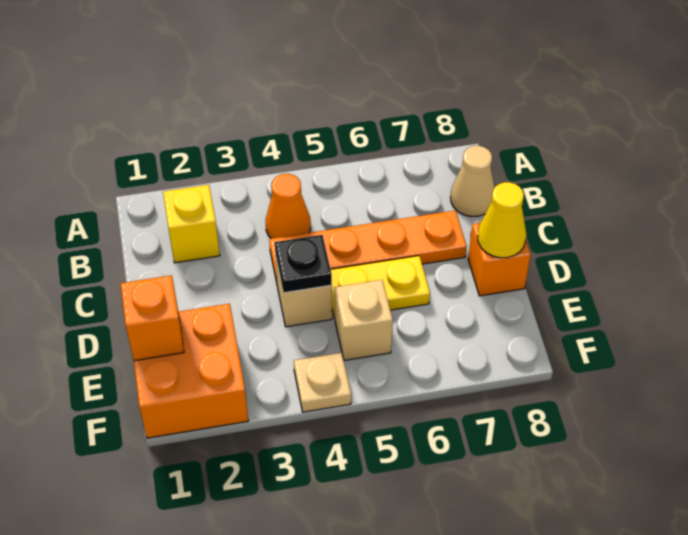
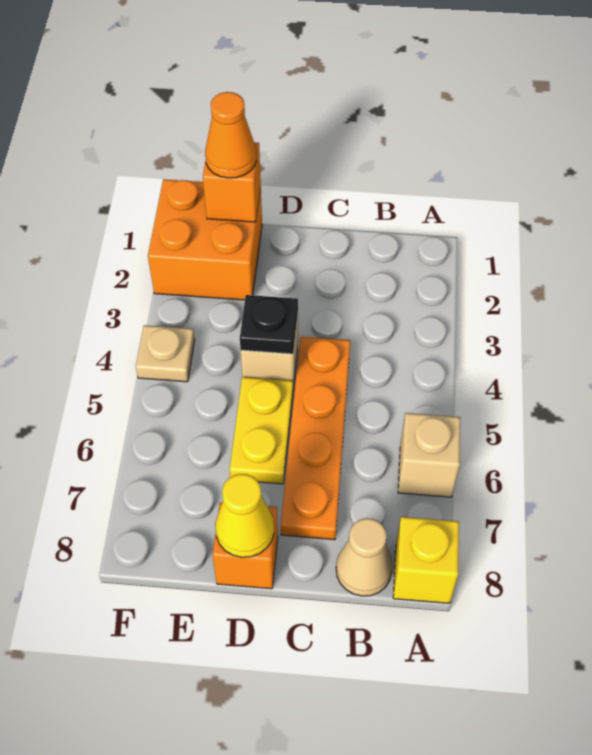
yellow brick B2 level 1 -> yellow brick A8 level 1
orange cone B4 level 1 -> orange cone E1 level 3
tan brick E5 level 1 -> tan brick A6 level 1

